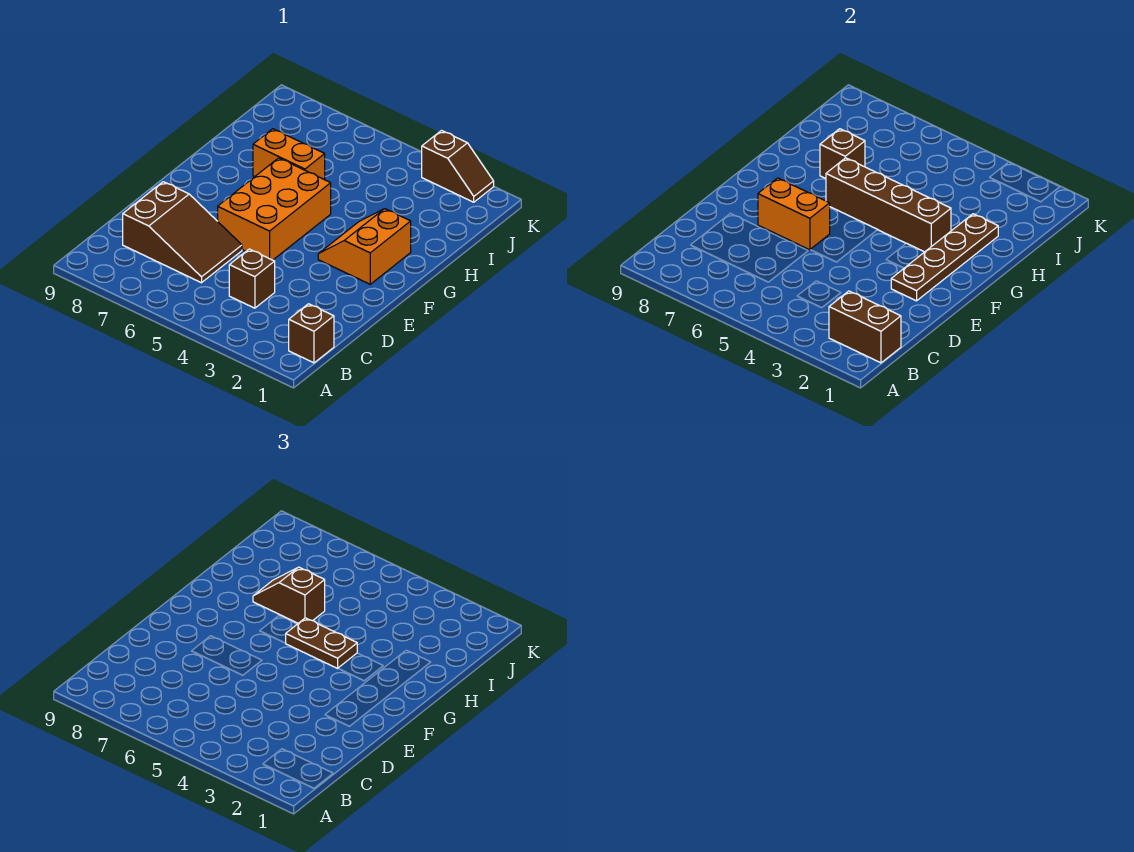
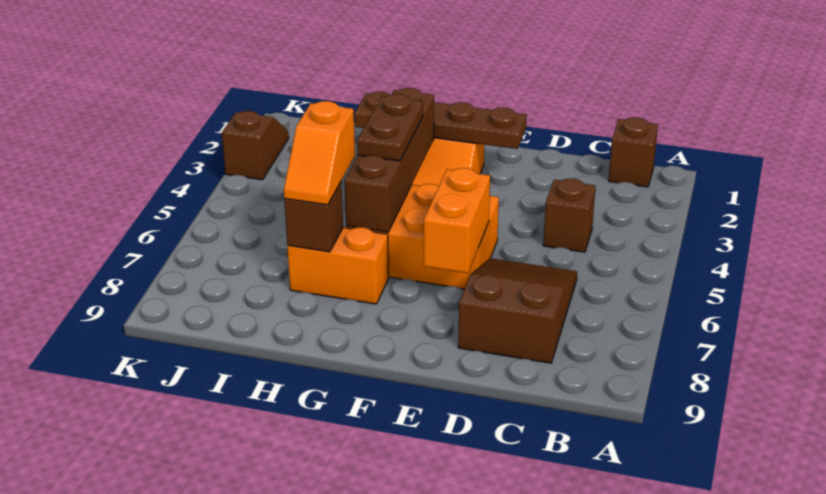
brown brick B1:B2 level 2 -> none
orange brick H6:H7 level 1 -> orange brick G7:H7 level 1
brown slope H6:H7 level 3 top 6 -> orange slope H6:H7 level 3 top 6

